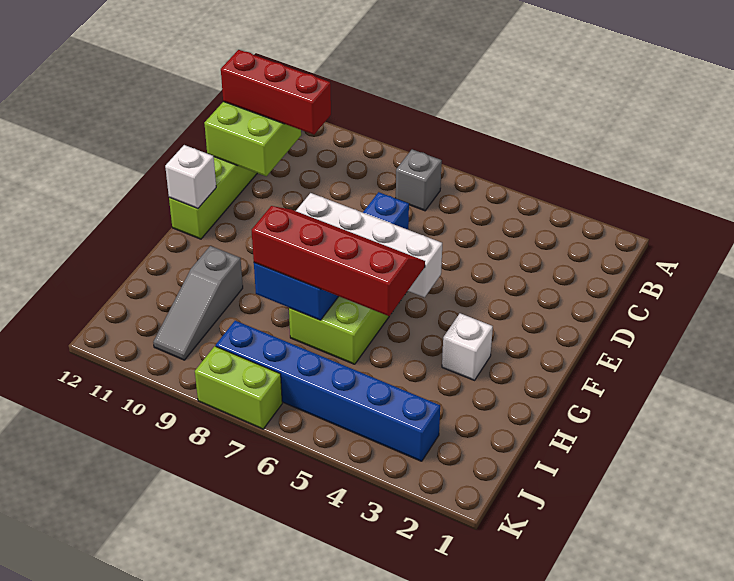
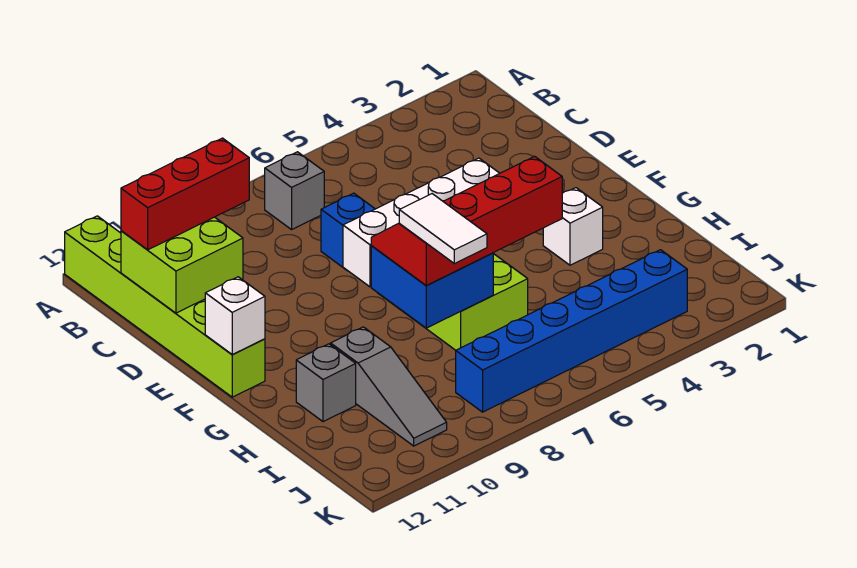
none -> white tile H8:I8 level 4
none -> grey brick H11 level 1
lime brick K7:K8 level 1 -> none

